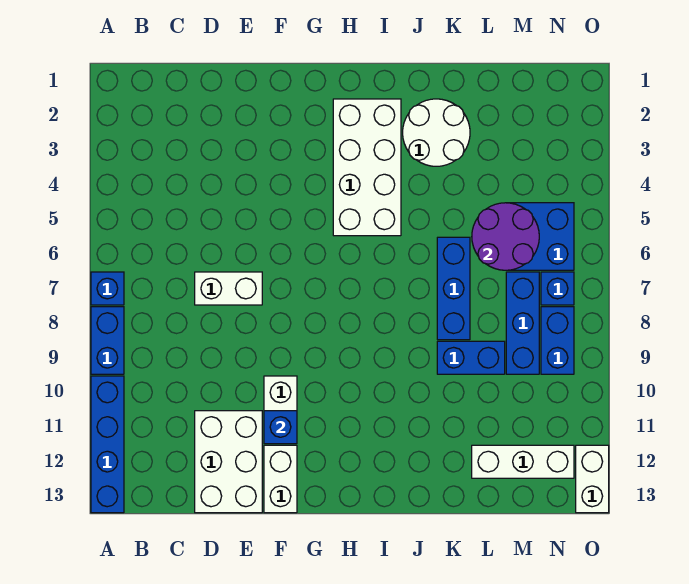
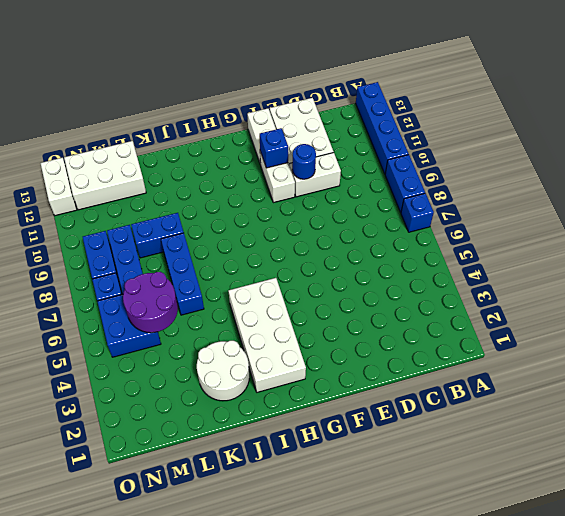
white brick D7:E7 level 1 -> white brick D10:E10 level 1
none -> blue round brick E10 level 2
white brick L12:N12 level 1 -> white brick L12:N13 level 1

